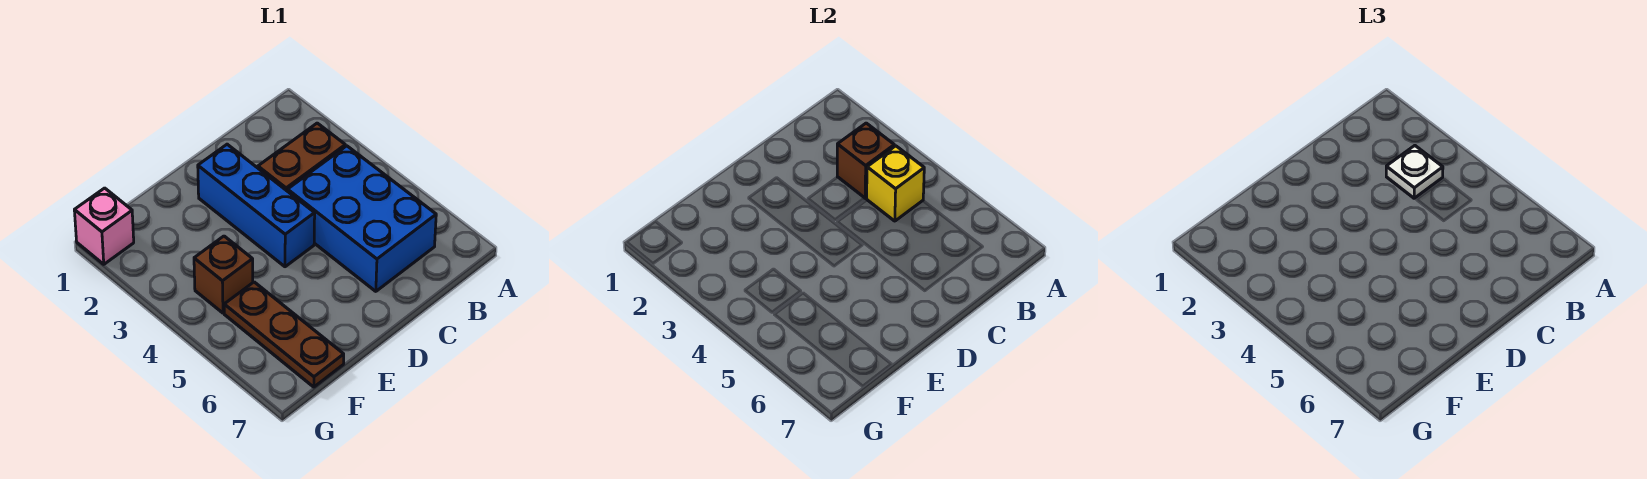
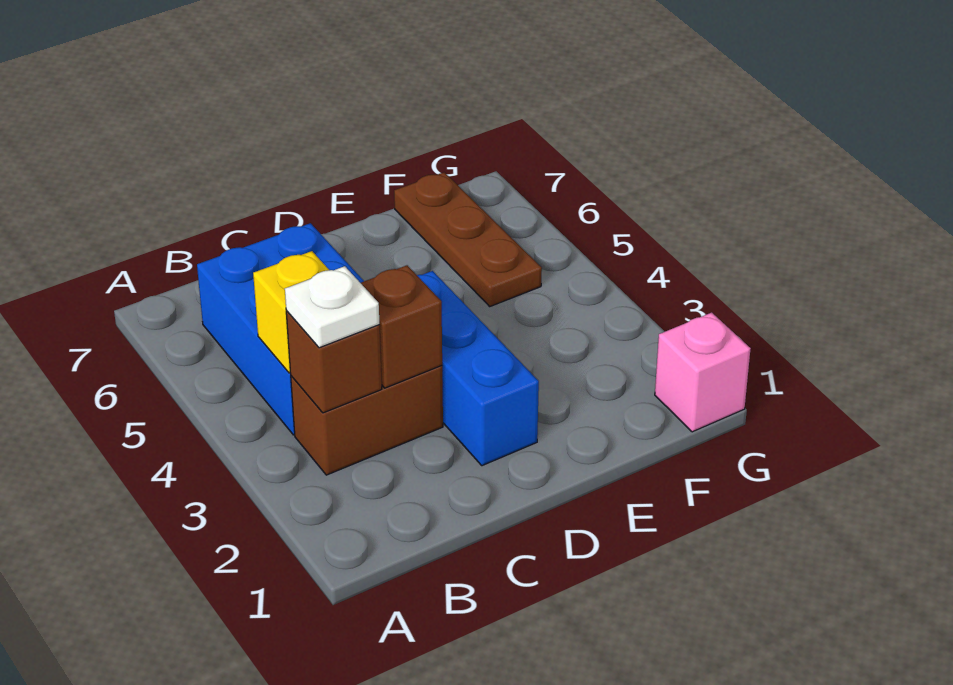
brown brick F4 level 1 -> brown brick C3 level 2

